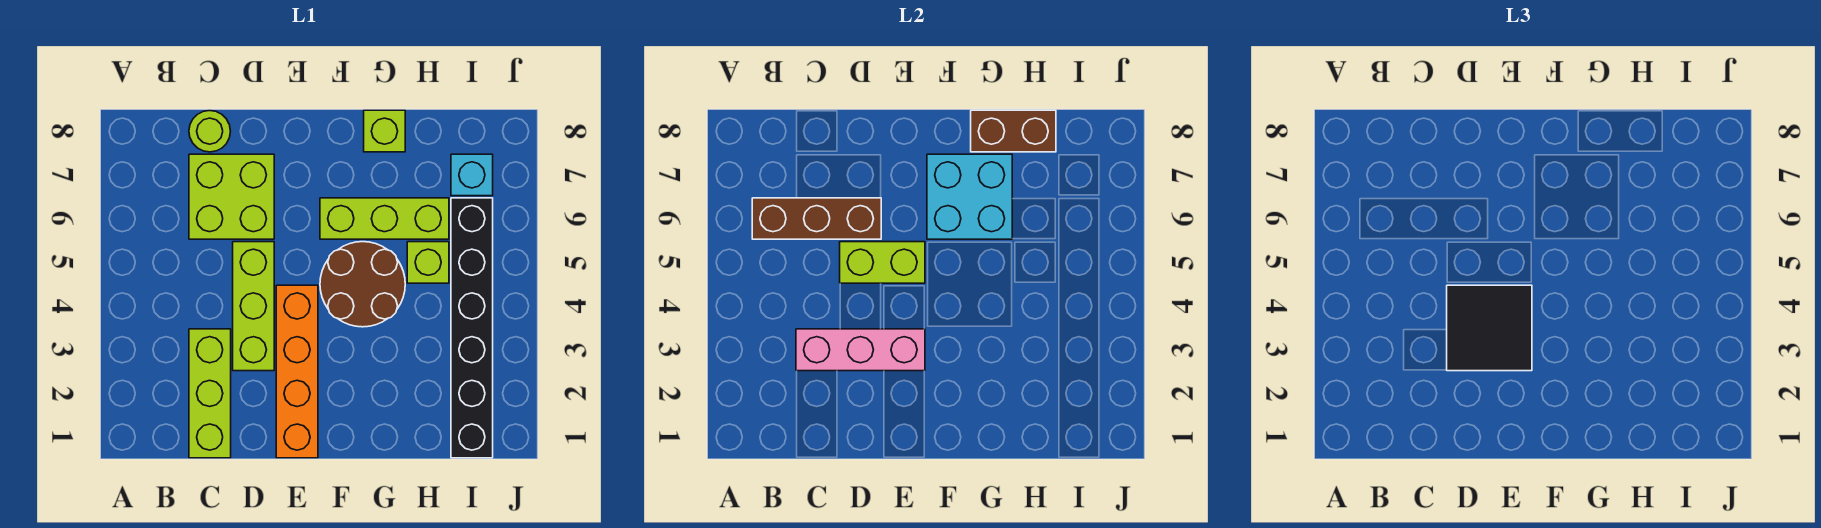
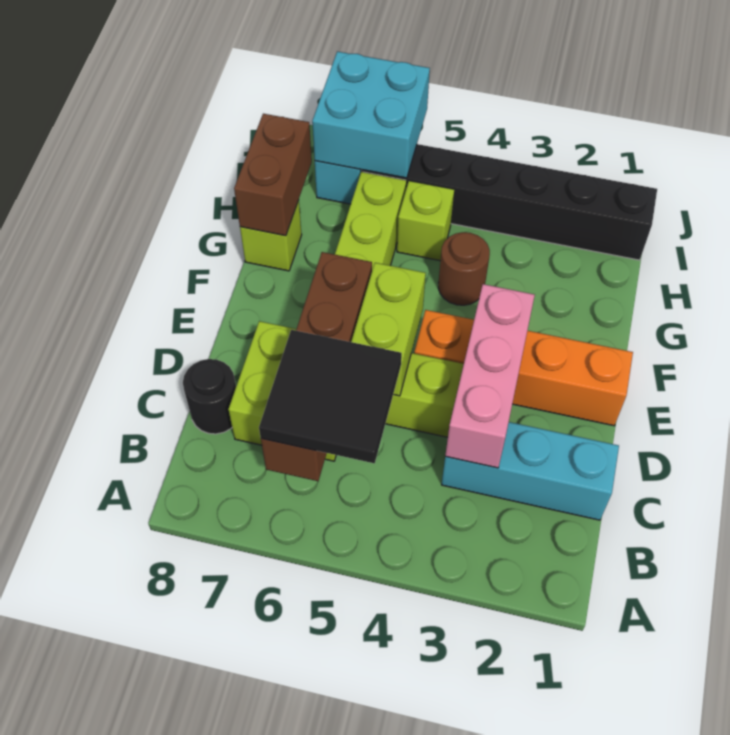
brown brick B6:D6 level 2 -> brown brick B6:E6 level 2
lime brick C1:C3 level 1 -> cyan brick C1:C3 level 1
lime round brick C8 level 1 -> black round brick C8 level 1
black tile D3:E4 level 3 -> black tile B5:C6 level 3
brown round brick F4:G5 level 1 -> brown round brick G4 level 1
cyan brick F6:G7 level 2 -> cyan brick I6:J7 level 2

